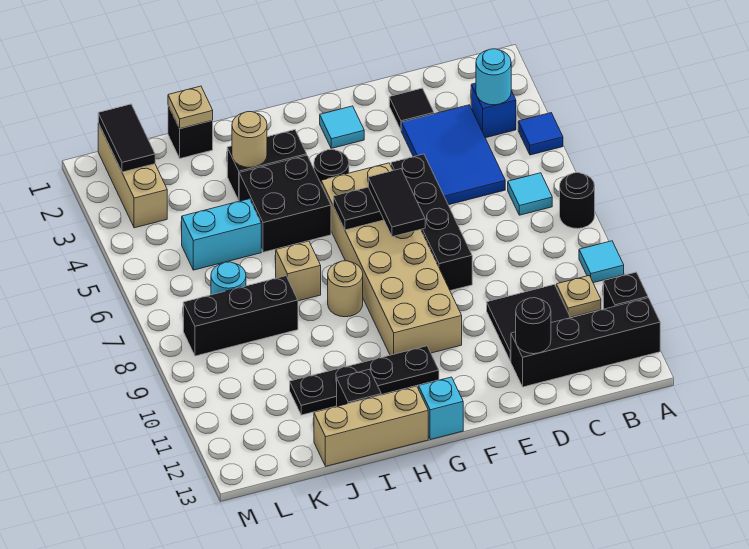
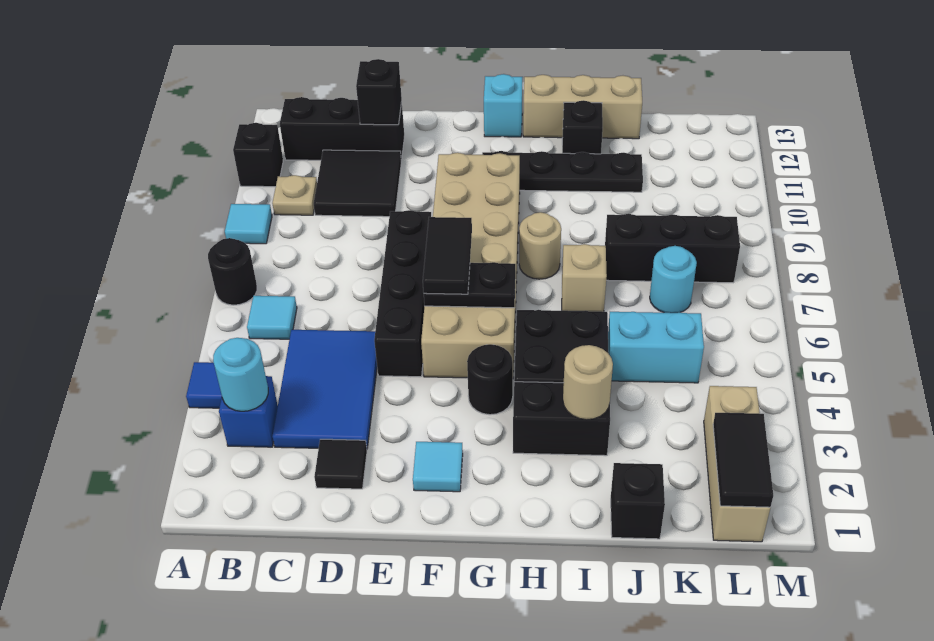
black brick A12:D12 level 1 -> black brick B12:D12 level 1
black round brick D12 level 2 -> black brick D12 level 2
tan plate J1 level 2 -> none

